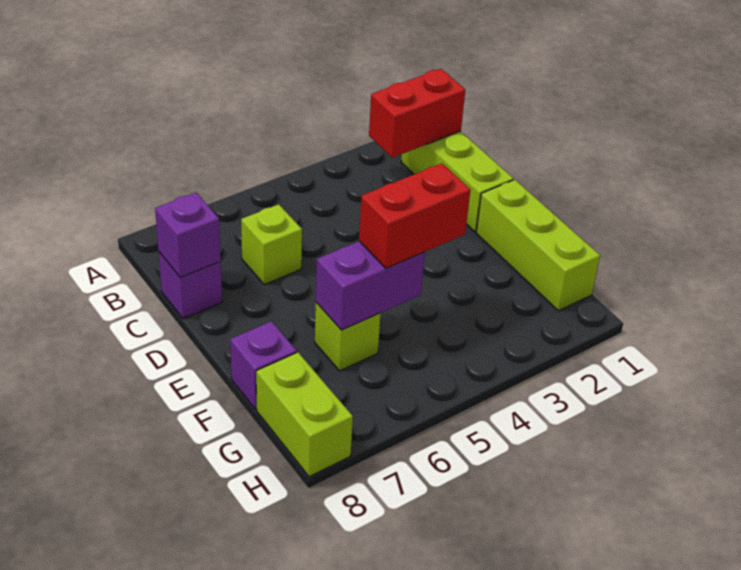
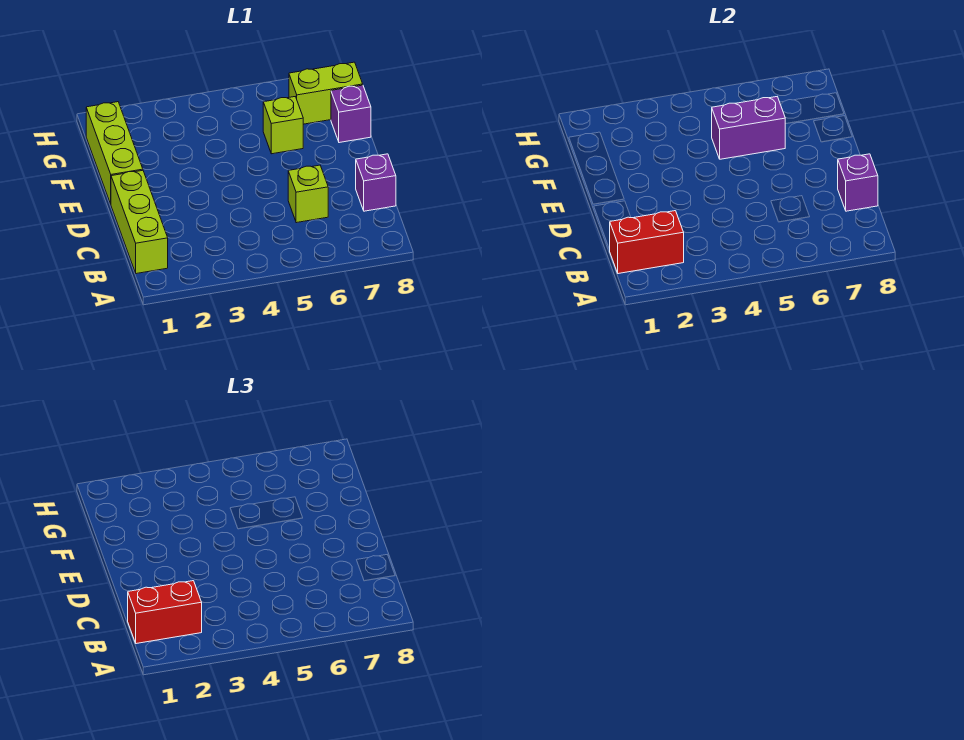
red brick F4:F5 level 3 -> red brick B1:B2 level 3
lime brick G8:H8 level 1 -> lime brick G7:G8 level 1

